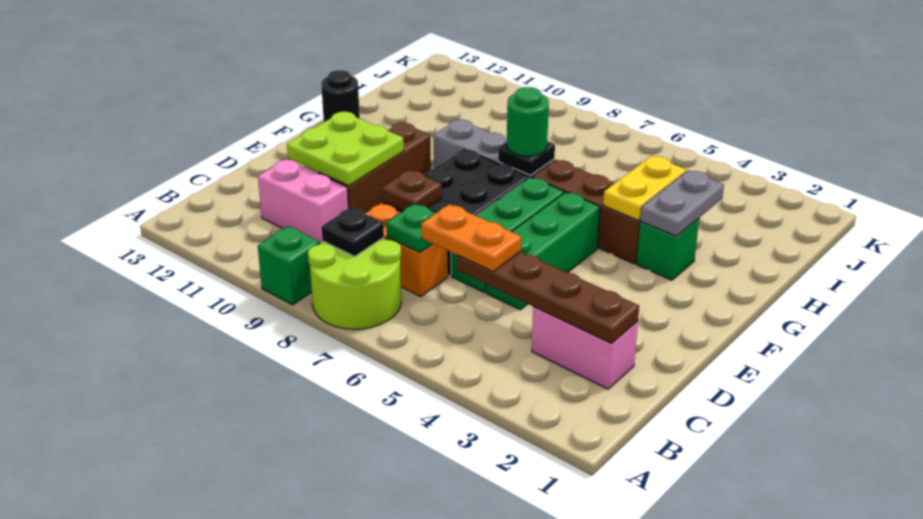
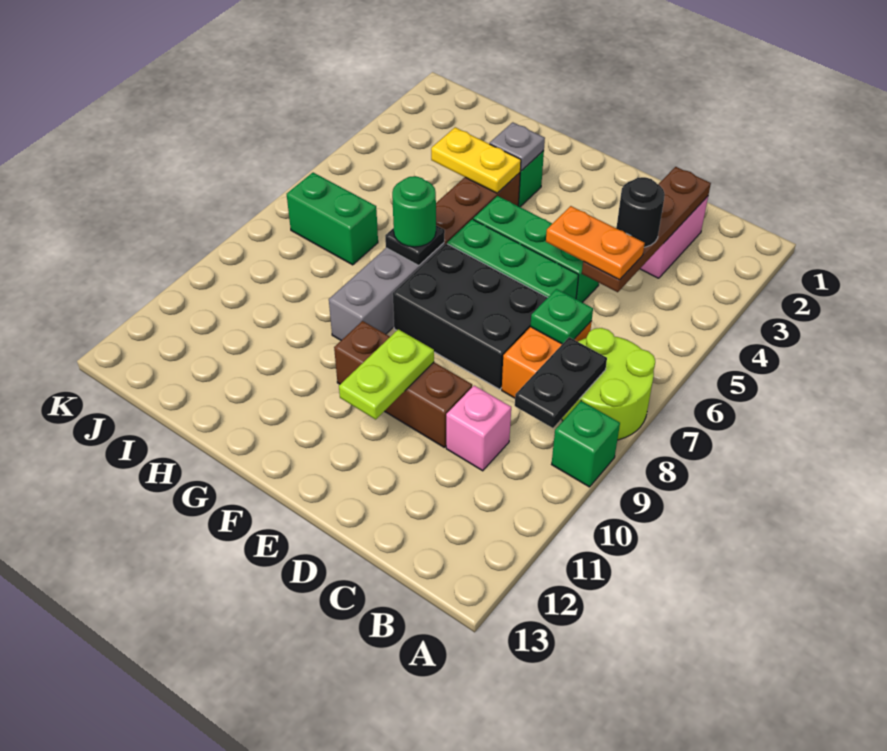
black plate B8 level 2 -> black plate B8:B9 level 2
orange plate C5:C6 level 3 -> orange plate C5:D5 level 3
pink brick C10:C11 level 1 -> pink brick C10 level 1
brown plate D8 level 2 -> none
lime plate D10:E11 level 2 -> lime plate E10:E11 level 2
grey plate G3:H3 level 2 -> grey plate G3 level 2
black round brick G13 level 1 -> black round brick C4 level 3
none -> green brick I7:J7 level 1

